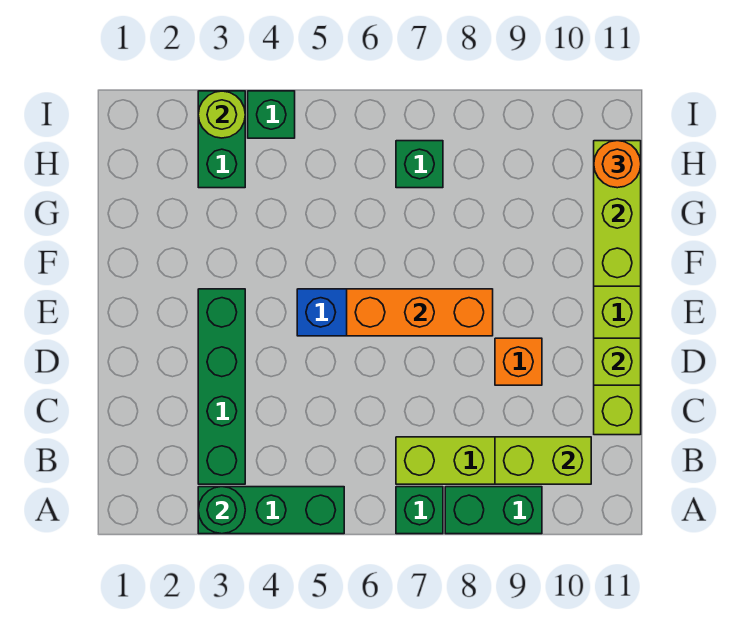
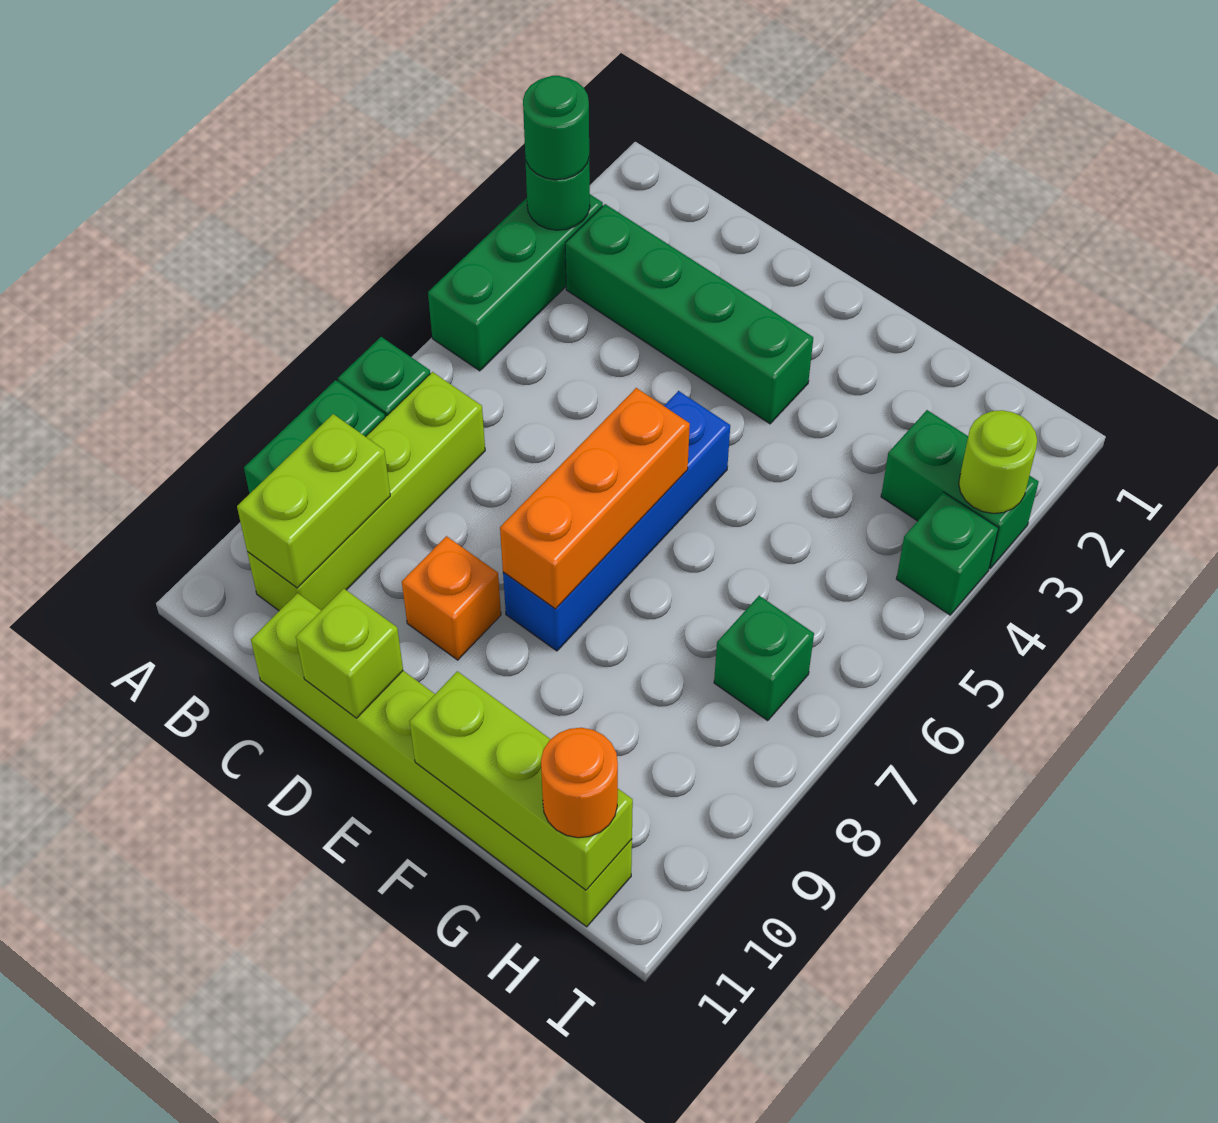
none -> green round brick A3 level 3

